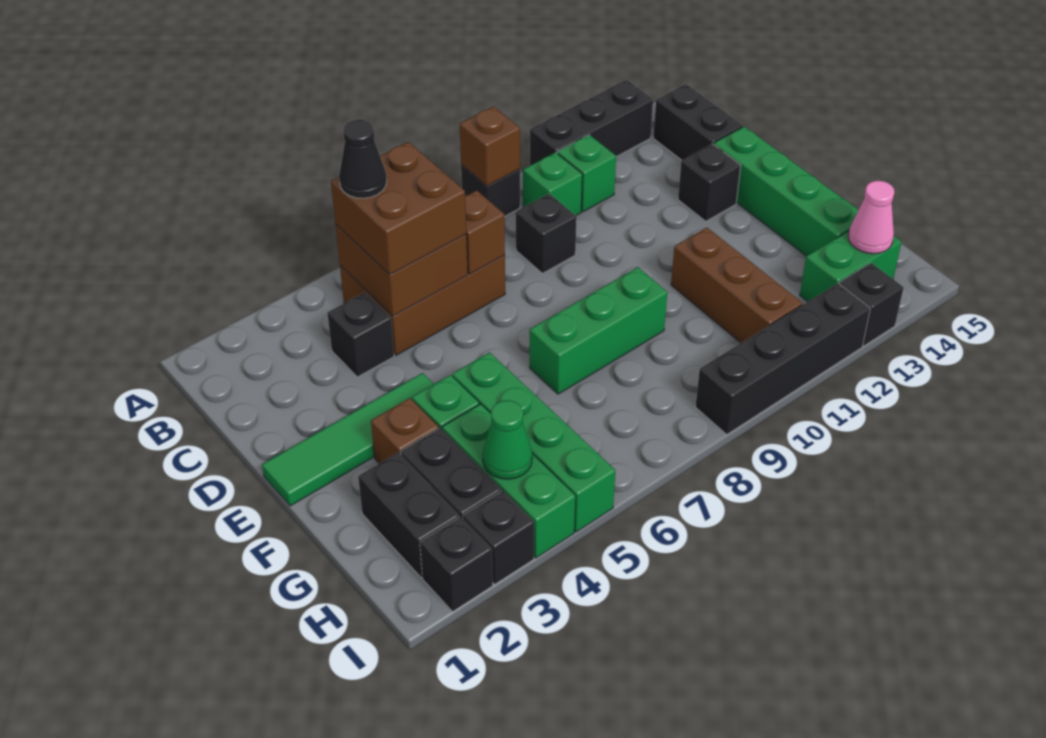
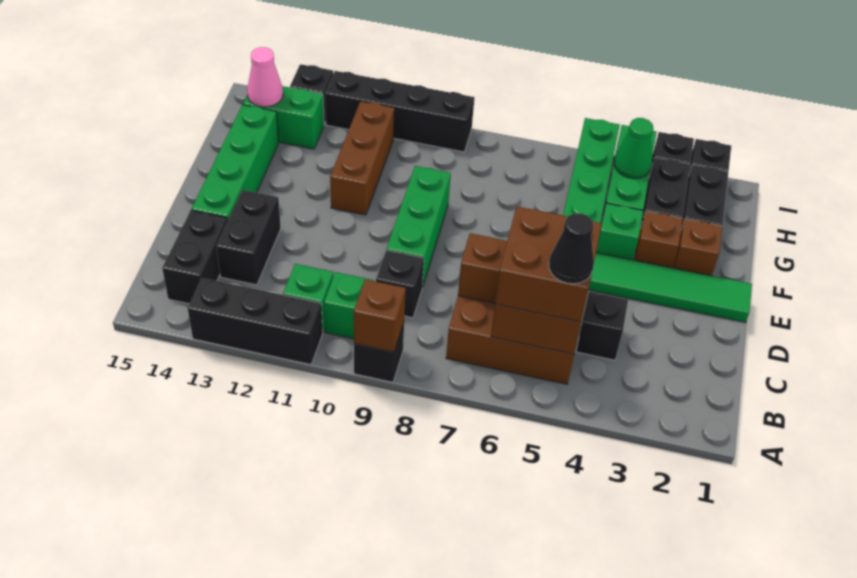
black brick D13 level 1 -> black brick C13:D13 level 1
none -> brown brick F2 level 1
green brick F7:F9 level 1 -> green brick D9:F9 level 1

